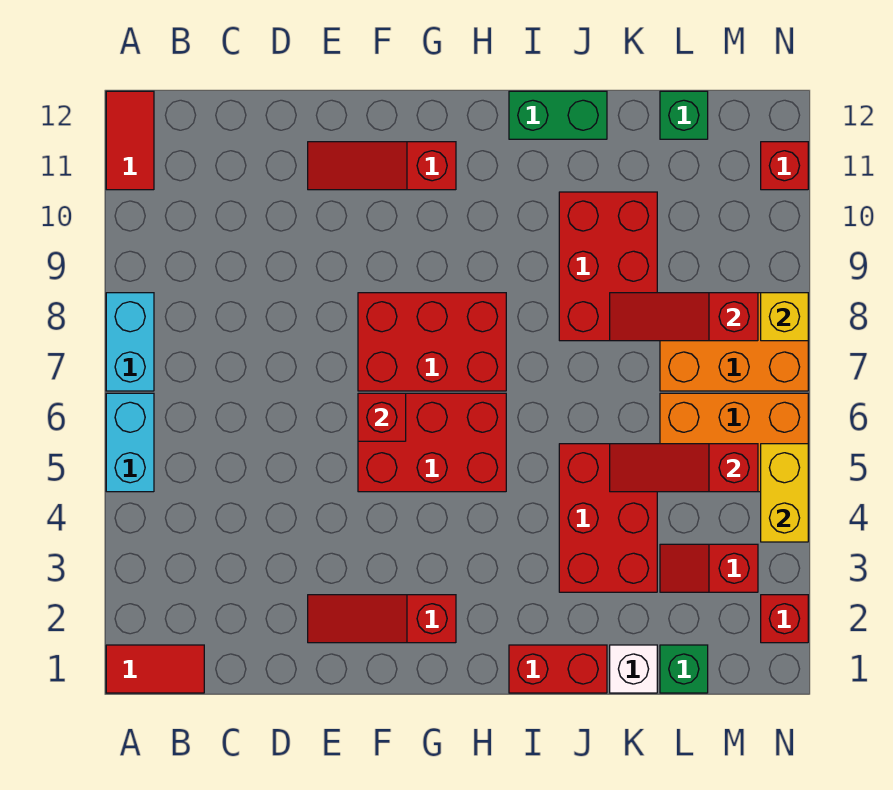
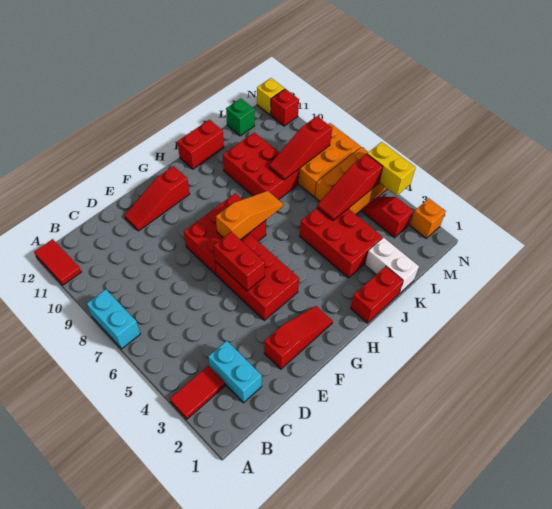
red tile A1:B1 level 1 -> red tile A3:B3 level 1
cyan brick A5:A6 level 1 -> cyan brick C2:C3 level 1
red slope E2:G2 level 1 top G -> red slope E2:G2 level 1 top E
red brick F5:H6 level 1 -> red brick F4:G6 level 1
red brick F6 level 2 -> red brick F5:F6 level 2
none -> orange slope G7:I7 level 2 top G
green brick I12:J12 level 1 -> red brick I12:J12 level 1
white brick K1 level 1 -> white brick K1:K2 level 1
green brick L1 level 1 -> none
red slope L3:M3 level 1 top M -> red slope M3:M4 level 1 top 3
red brick N2 level 1 -> orange brick N2 level 1
yellow brick N8 level 2 -> yellow brick N12 level 1

